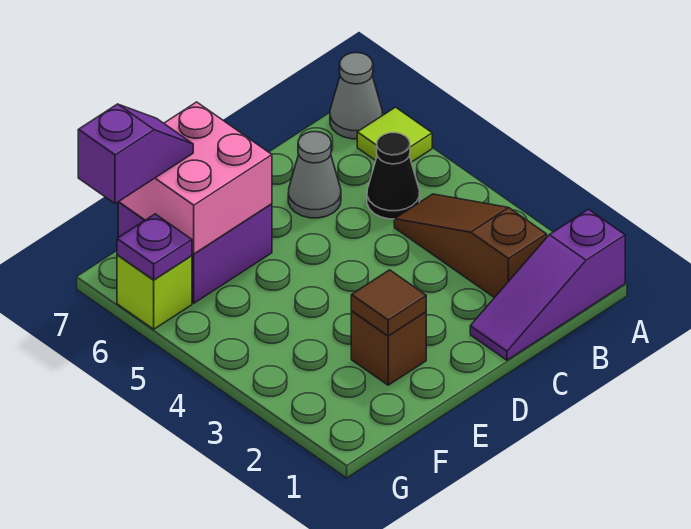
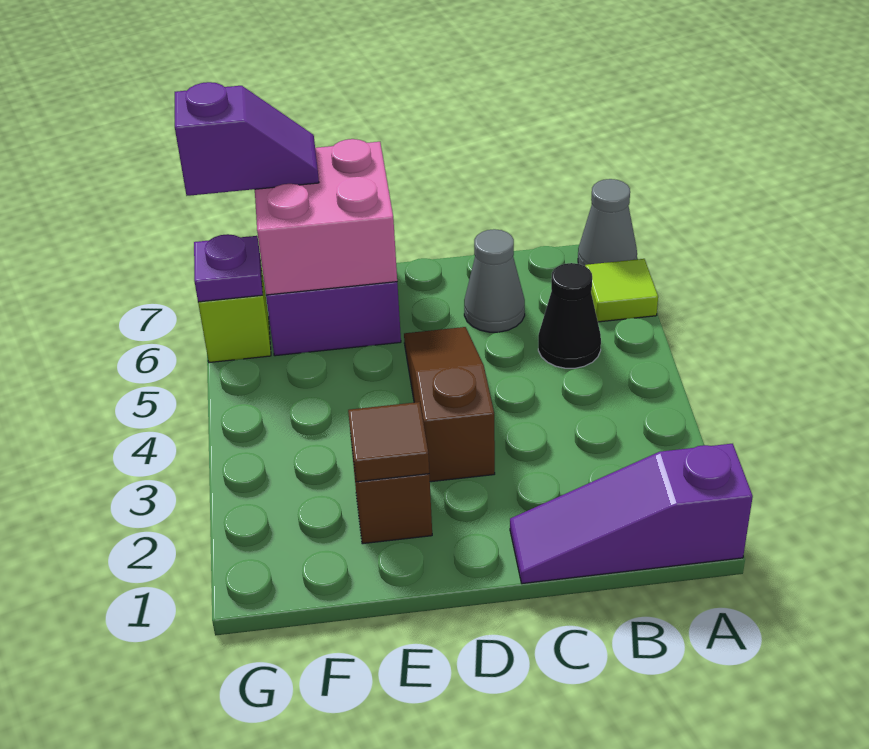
brown slope B2:B4 level 1 top 2 -> brown slope D3:D5 level 1 top 3

